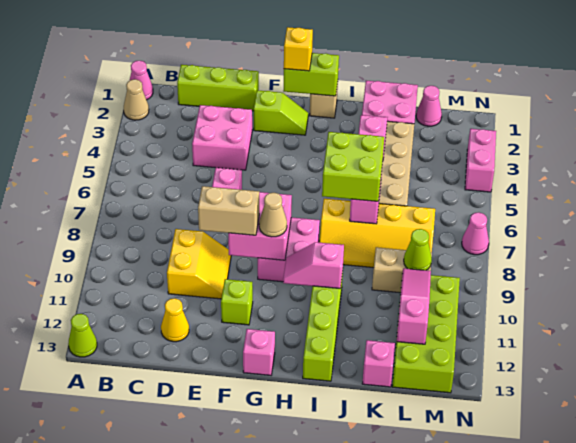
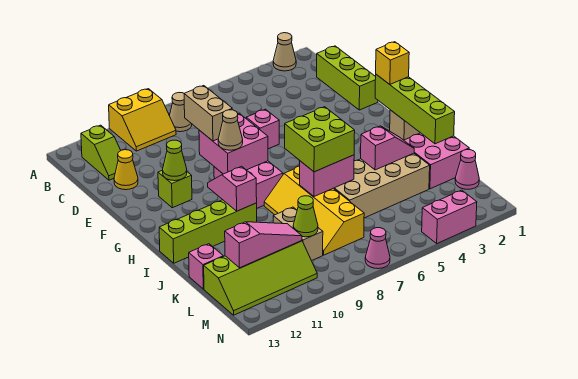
pink cone A1 level 1 -> none
lime cone A13 level 1 -> lime cone F11 level 2
none -> tan cone B8 level 1
pink brick D3:E4 level 1 -> none
yellow slope D9:E10 level 1 top D -> yellow slope A9:B10 level 1 top A
lime slope F2:G2 level 1 top F -> lime slope B12:C12 level 1 top B
lime brick G1:H1 level 2 -> lime brick G1:J1 level 2
pink brick G13 level 1 -> none
lime brick L10:M13 level 1 -> lime slope L10:M13 level 1 top L

